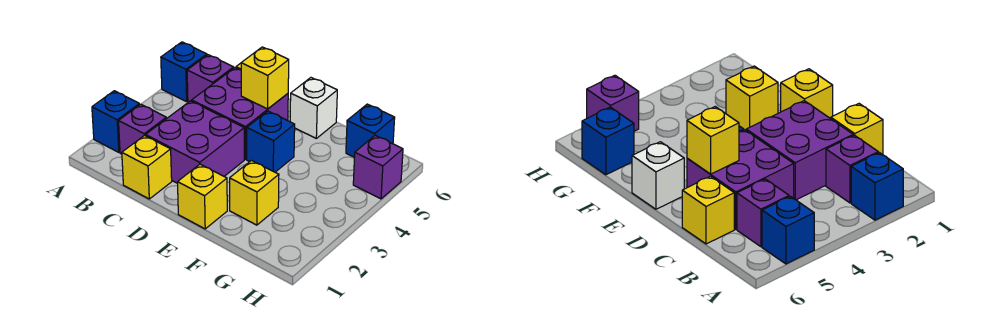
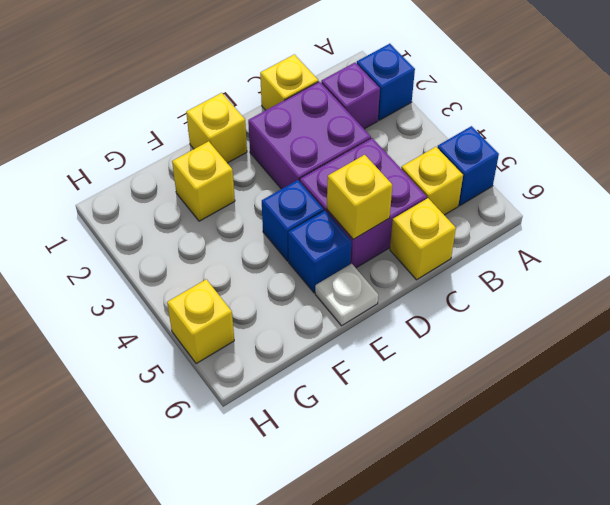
purple brick B5 level 1 -> yellow brick B5 level 1
white brick E6 level 1 -> white plate E6 level 1
blue brick G6 level 1 -> blue brick E5 level 1
purple brick H5 level 1 -> yellow brick H5 level 1

